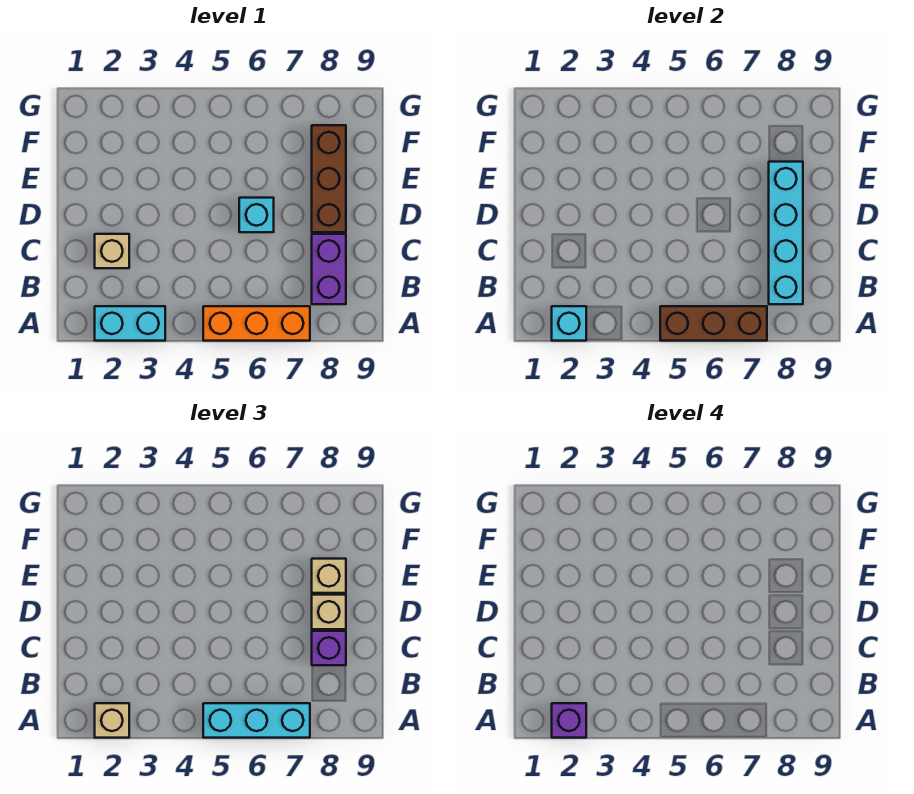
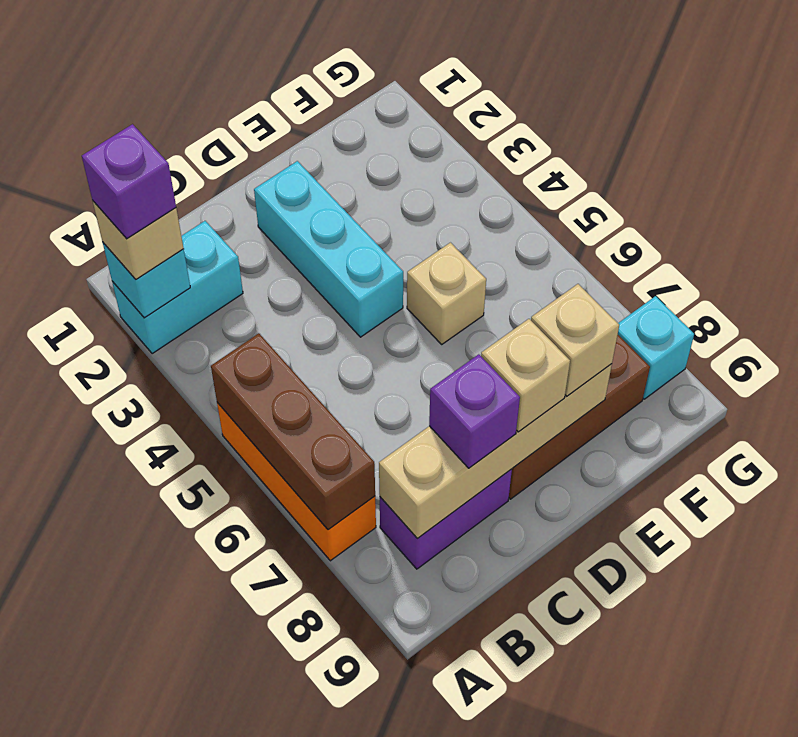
cyan brick A2:A3 level 1 -> cyan brick A2:B2 level 1
cyan brick A5:A7 level 3 -> cyan brick D2:D4 level 1
cyan brick B8:E8 level 2 -> tan brick B8:E8 level 2
tan brick C2 level 1 -> tan brick E5 level 1
cyan brick D6 level 1 -> cyan brick G8 level 1

